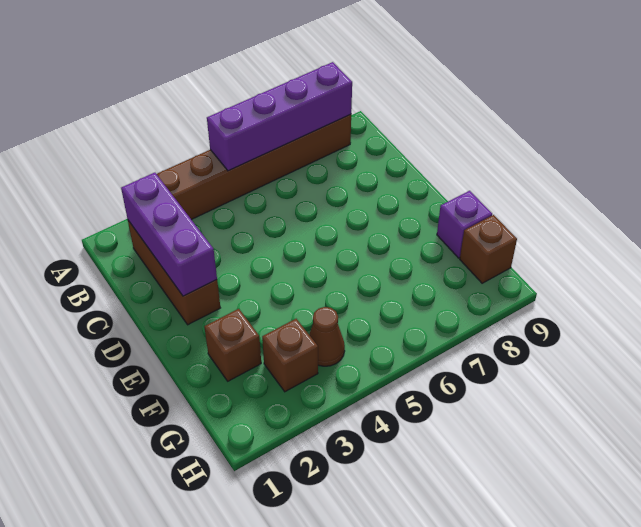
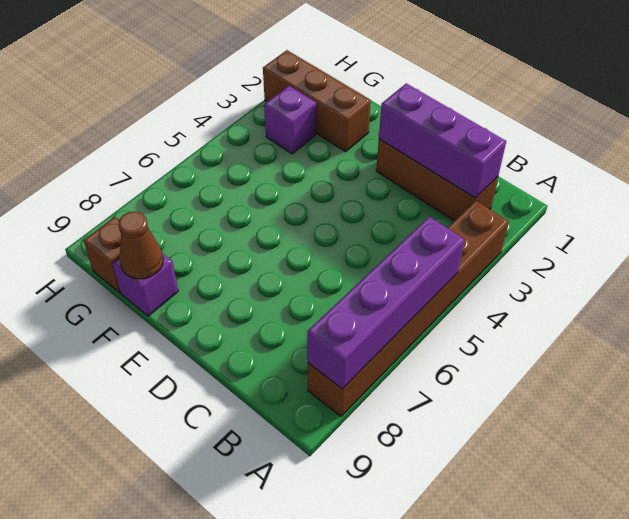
brown brick F2 level 1 -> brown brick F2:H2 level 1
brown brick G3 level 1 -> purple brick G3 level 1
brown cone G4 level 1 -> brown cone F9 level 2

